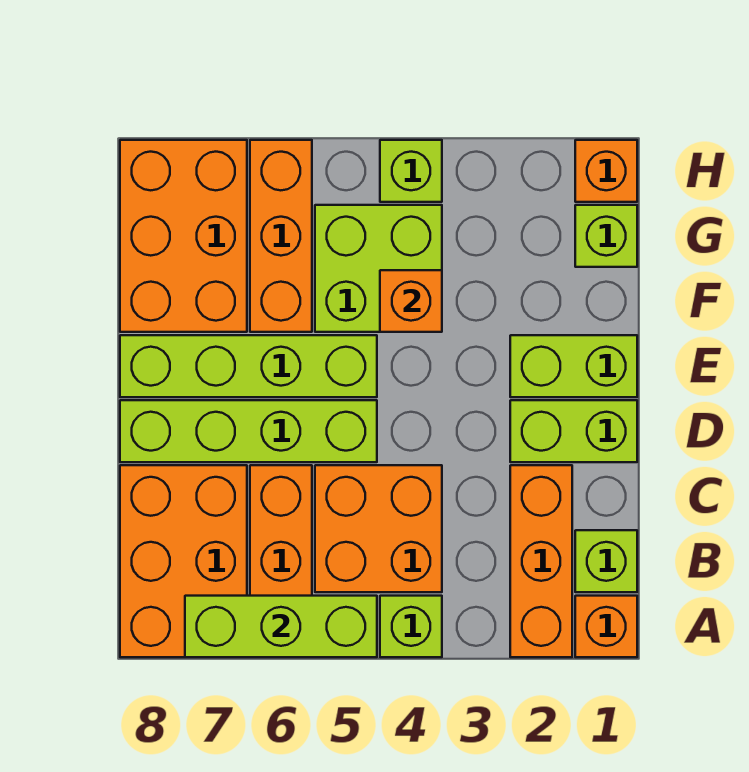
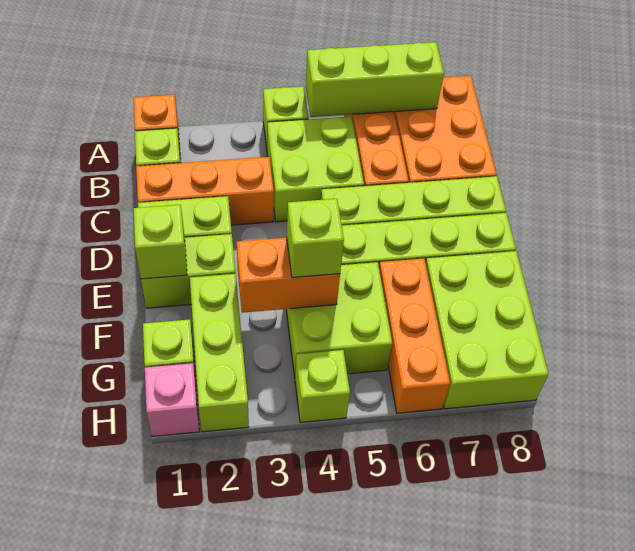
orange brick A2:C2 level 1 -> orange brick C1:C3 level 1
orange brick B4:C5 level 1 -> lime brick B4:C5 level 1
none -> lime brick E1 level 2
none -> lime brick F2:H2 level 1
orange brick F4 level 2 -> orange brick F3:F4 level 2
none -> lime brick F4 level 3
orange brick F7:H8 level 1 -> lime brick F7:H8 level 1
orange brick H1 level 1 -> pink brick H1 level 1

